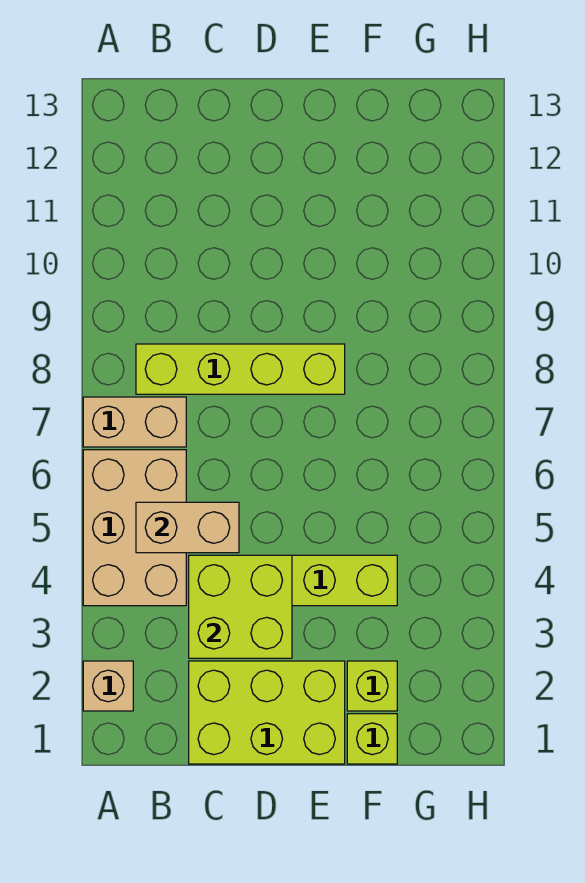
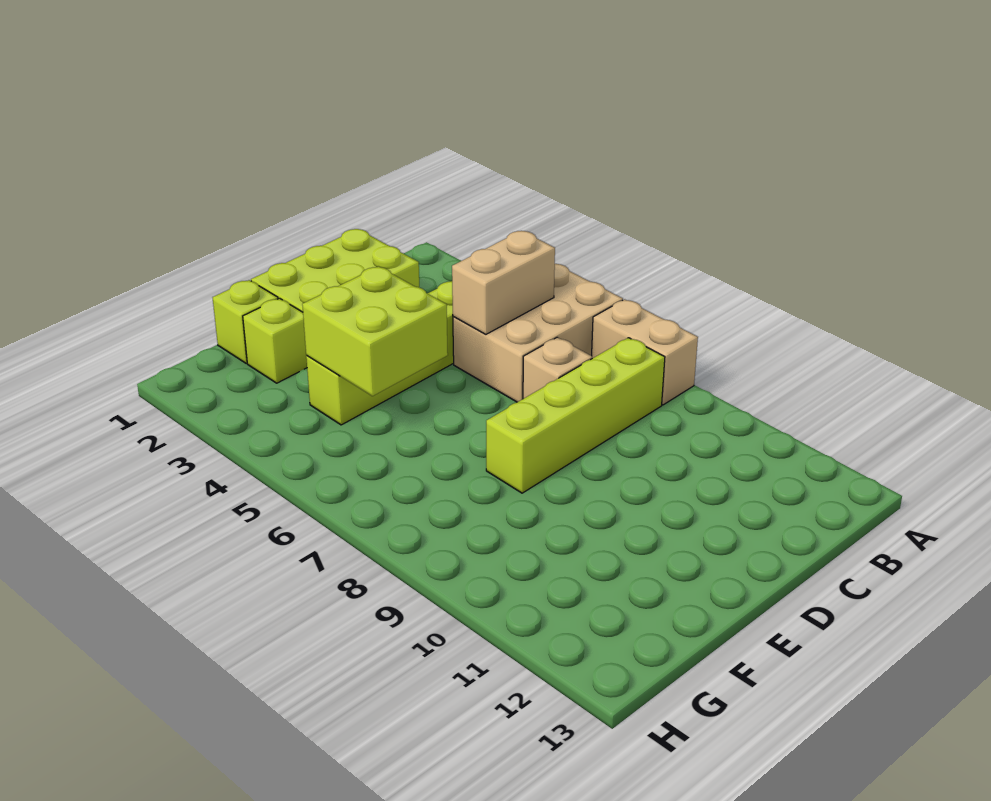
tan brick A2 level 1 -> tan brick C7 level 1
tan brick A4:B6 level 1 -> tan brick A5:C6 level 1
tan brick A7:B7 level 1 -> tan brick A7:A8 level 1
lime brick C3:D4 level 2 -> lime brick E4:F5 level 2

